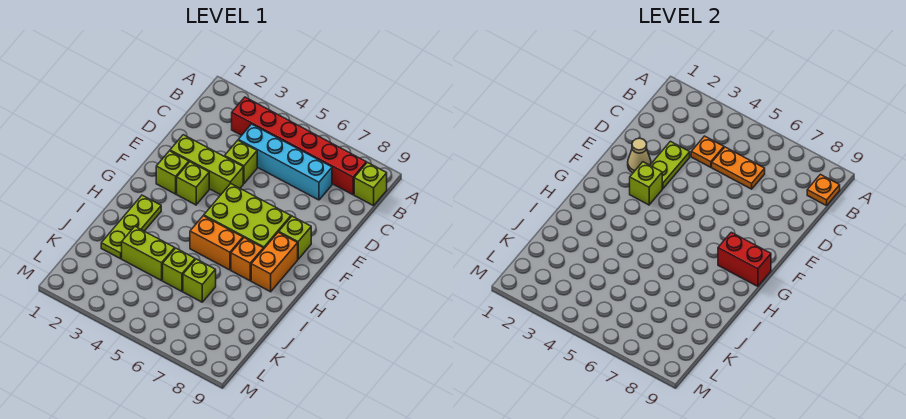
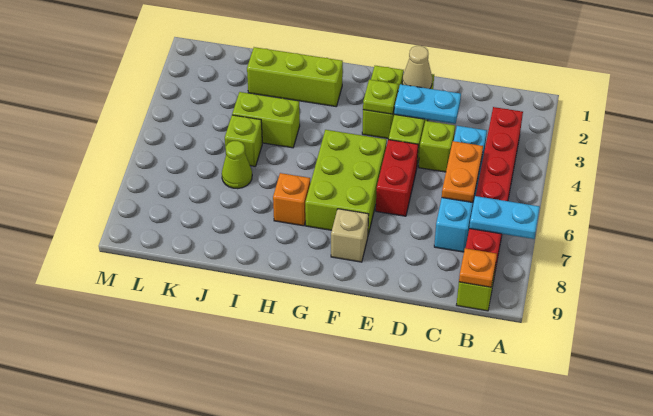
none -> cyan plate A7:B7 level 2
orange plate C4 level 2 -> none
lime plate D3:E3 level 2 -> cyan plate D3:E3 level 2
lime brick F3 level 2 -> lime plate F3 level 2
lime brick F8 level 1 -> tan brick F8 level 1
orange brick G8:H8 level 1 -> none
red brick G8:G9 level 2 -> red brick E5:E6 level 1
lime plate H2:J2 level 1 -> lime brick H2:J2 level 1
orange brick H5:H6 level 1 -> none
lime brick J3:J4 level 1 -> lime brick I4:J4 level 1
lime brick J6 level 1 -> lime cone J6 level 1

